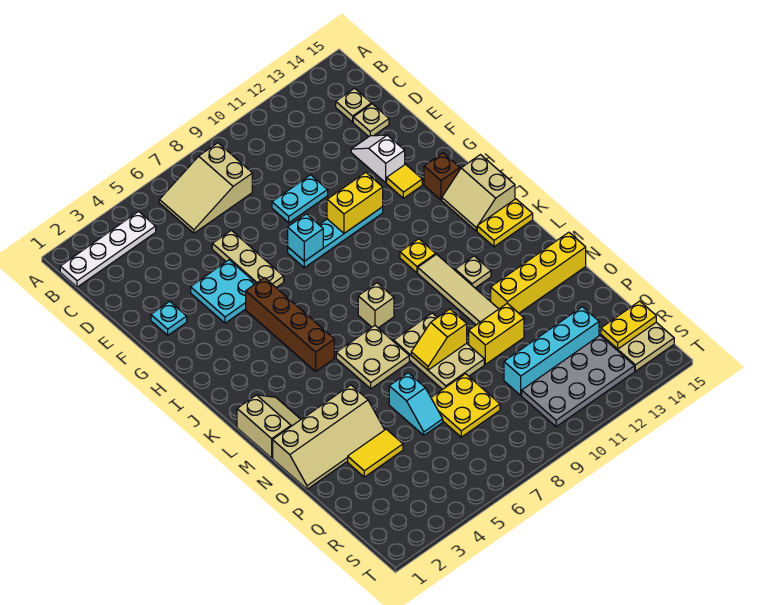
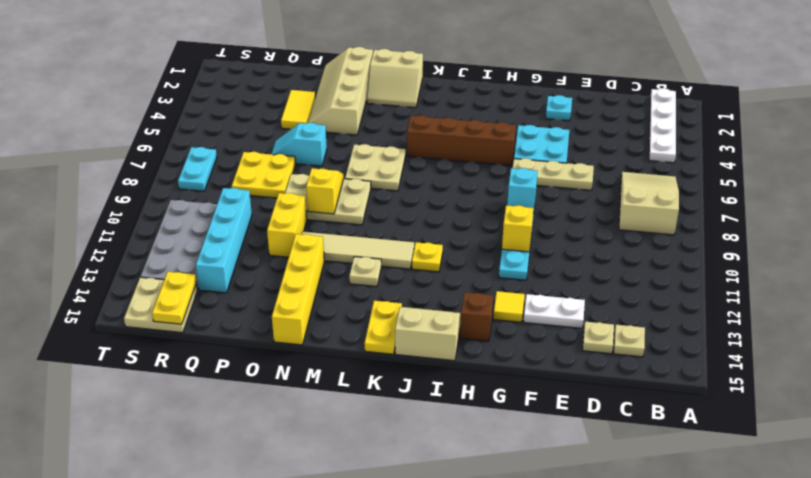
cyan plate E9:E10 level 1 -> cyan plate S7:S8 level 1
white slope E13:F13 level 1 top F -> white plate E13:F13 level 1
yellow brick G10:G11 level 2 -> yellow brick G10 level 2
tan brick K8 level 1 -> none

